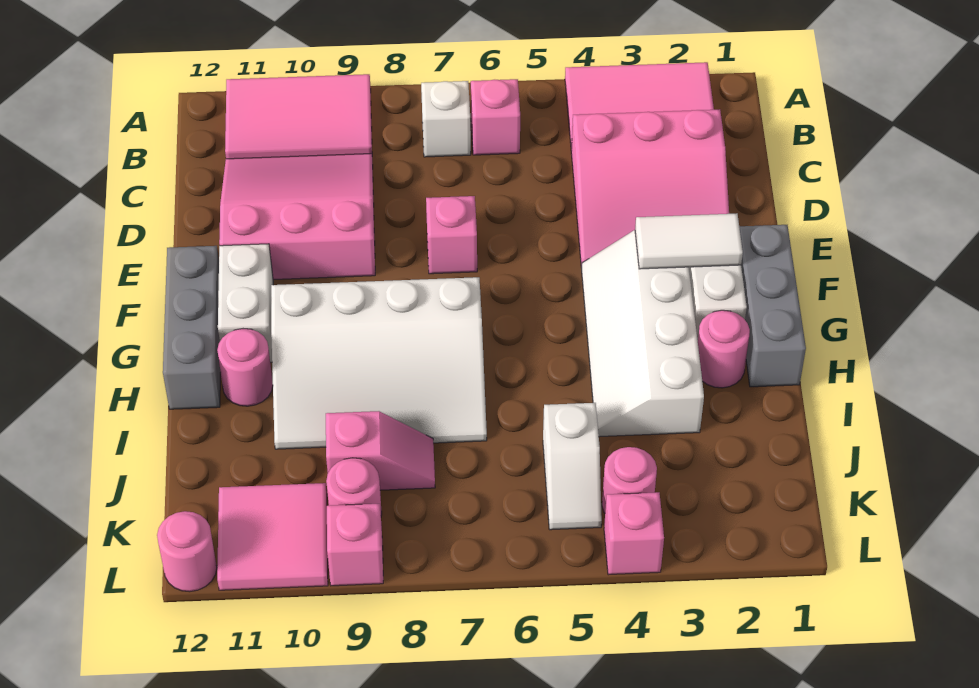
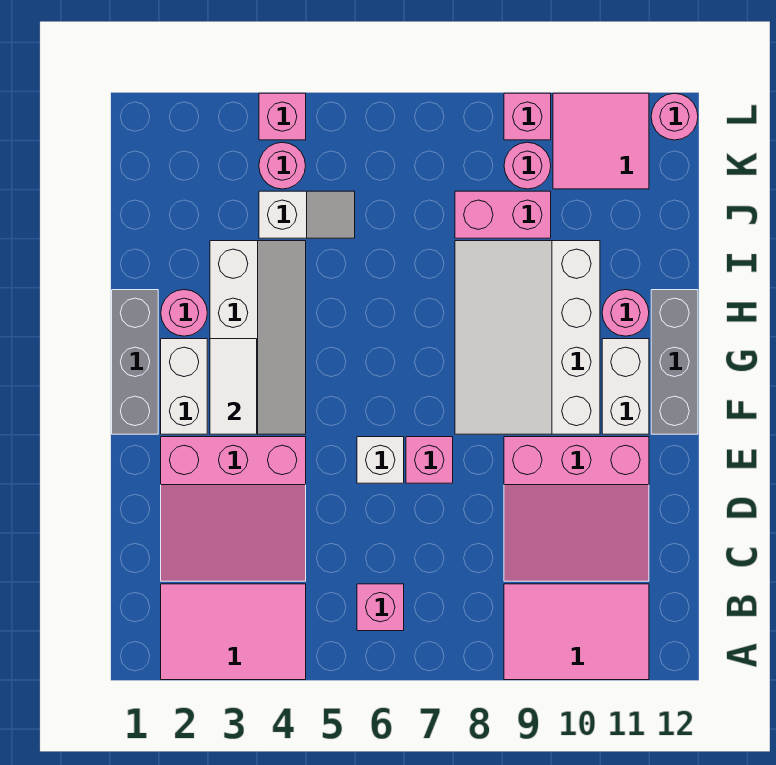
white brick B7 level 1 -> white brick E6 level 1
pink slope C2:E4 level 1 top C -> pink slope C2:E4 level 1 top E
white tile F2:F3 level 2 -> white tile F3:G3 level 2
white slope G7:I10 level 1 top G -> white slope F8:I10 level 1 top 10
white slope J5:K5 level 1 top J -> white slope J4:J5 level 1 top 4
pink slope J8:J9 level 1 top 9 -> pink brick J8:J9 level 1

